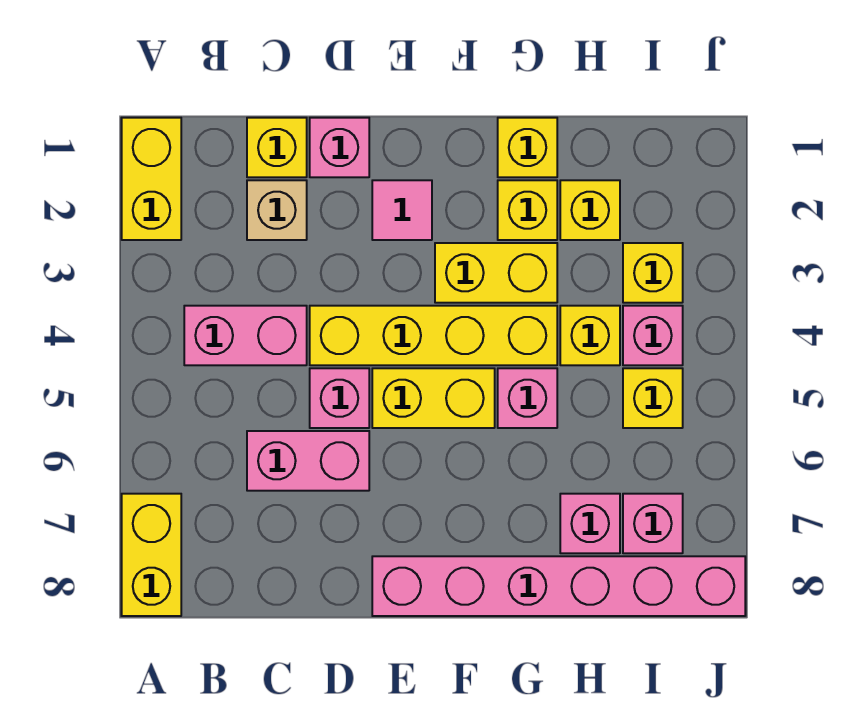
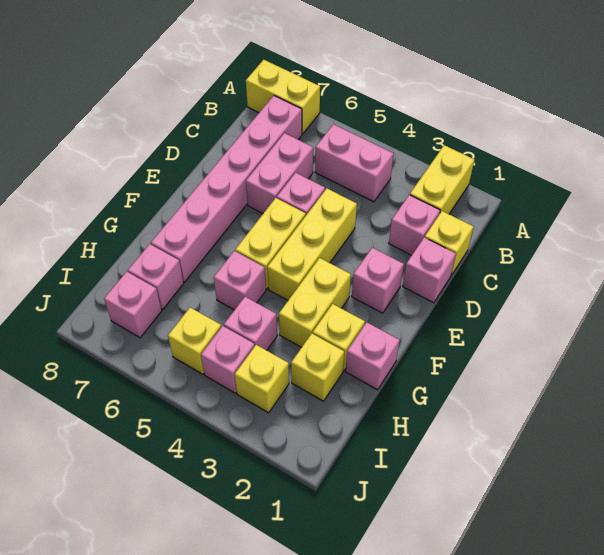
yellow brick A1:A2 level 1 -> yellow brick A2:B2 level 1
pink brick B4:C4 level 1 -> pink brick B4:B5 level 1
tan brick C2 level 1 -> pink brick C2 level 1
yellow brick D4:G4 level 1 -> yellow brick D4:F4 level 1
pink tile E2 level 1 -> pink brick E2 level 1
pink brick E8:J8 level 1 -> pink brick B7:G7 level 1
yellow brick G1 level 1 -> pink brick G1 level 1
yellow brick H4 level 1 -> pink brick H4 level 1

